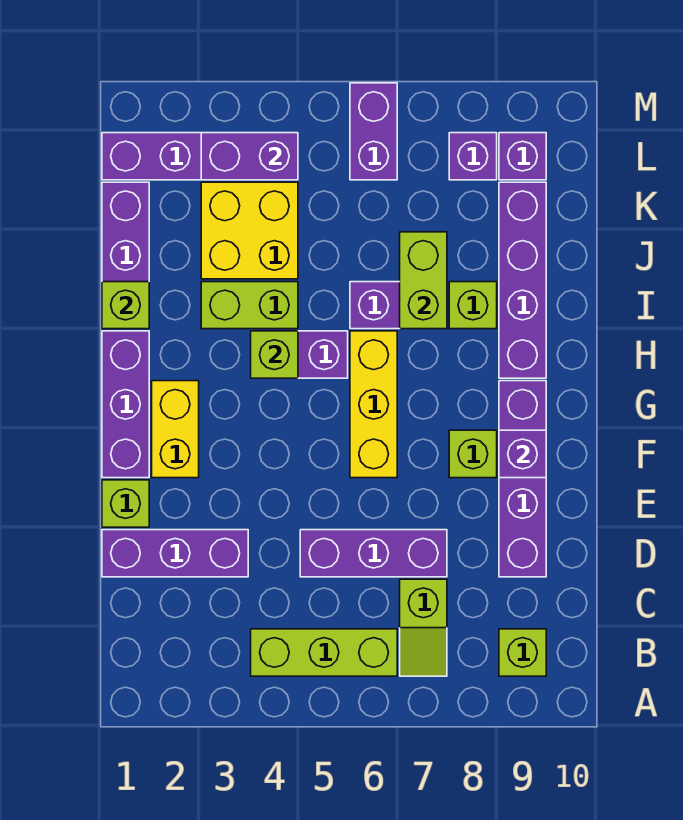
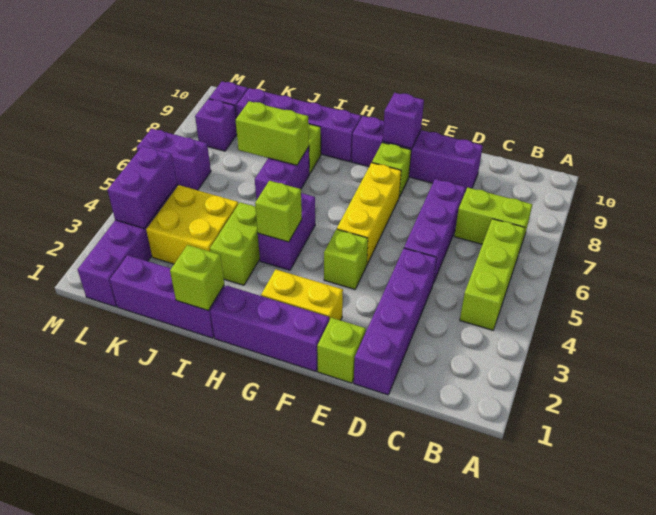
lime slope B7:C7 level 1 top C -> lime brick B7:C7 level 1
lime brick B9 level 1 -> lime brick F4 level 1
purple brick D1:D3 level 1 -> purple brick D1:D4 level 1
yellow brick F6:H6 level 1 -> yellow brick F5:F7 level 1

